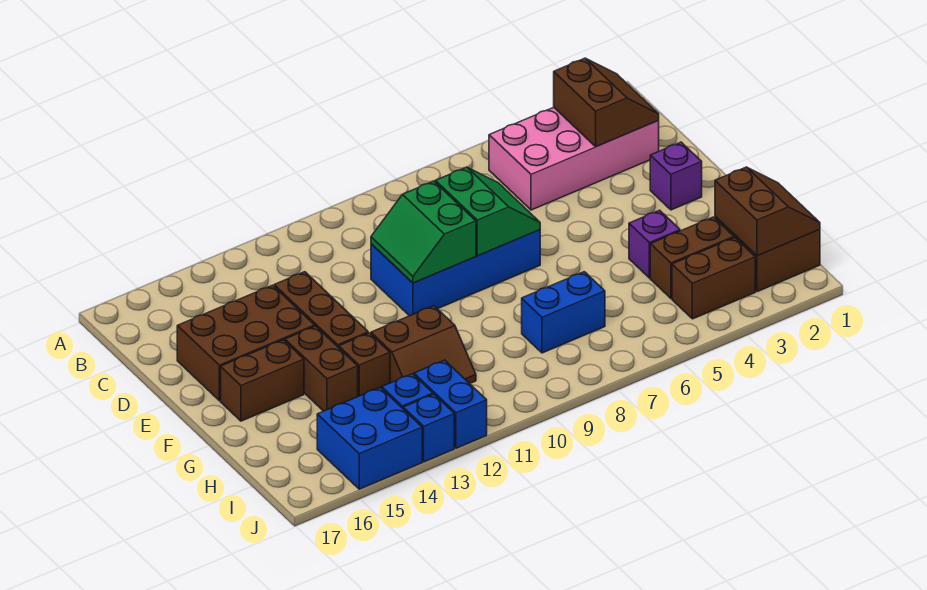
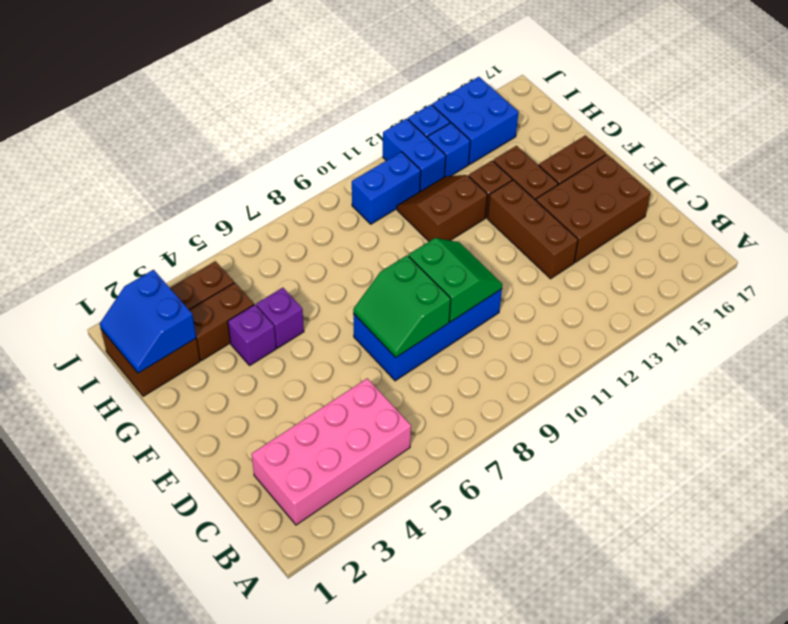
brown slope B2:C3 level 2 top 3 -> none
purple brick E2 level 1 -> purple brick G5 level 1
brown slope H1:I2 level 2 top 2 -> blue slope H1:I2 level 2 top 2
blue brick H7:H8 level 1 -> blue brick I10:I11 level 1

